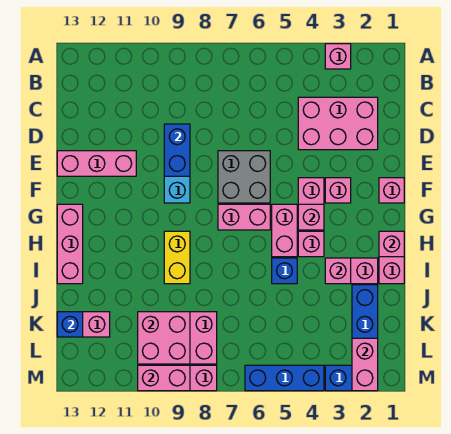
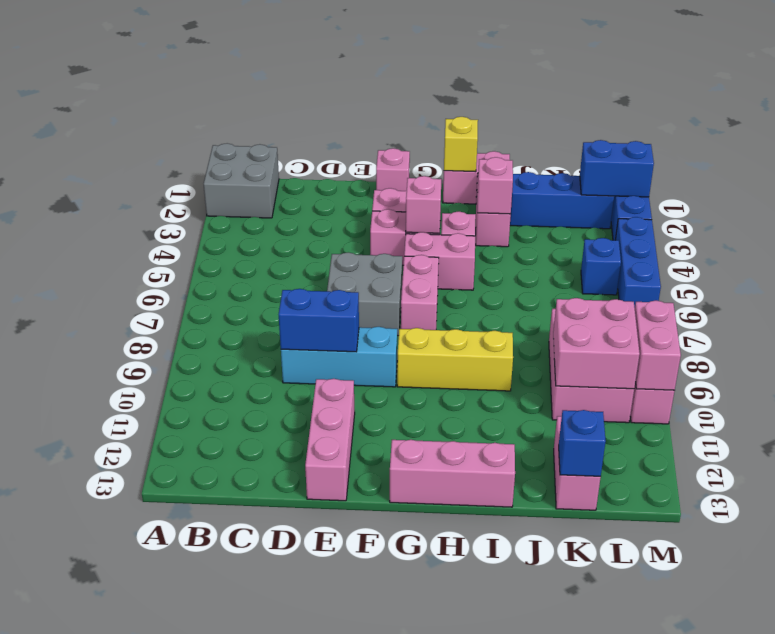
none -> grey brick A1:B2 level 1
pink brick A3 level 1 -> none
pink brick C2:D4 level 1 -> none
pink brick H1 level 2 -> yellow brick H1 level 2
yellow brick H9:I9 level 1 -> yellow brick G9:I9 level 1
blue brick I5 level 1 -> blue brick L5 level 1
pink brick L2:M2 level 2 -> blue brick L2:M2 level 2

